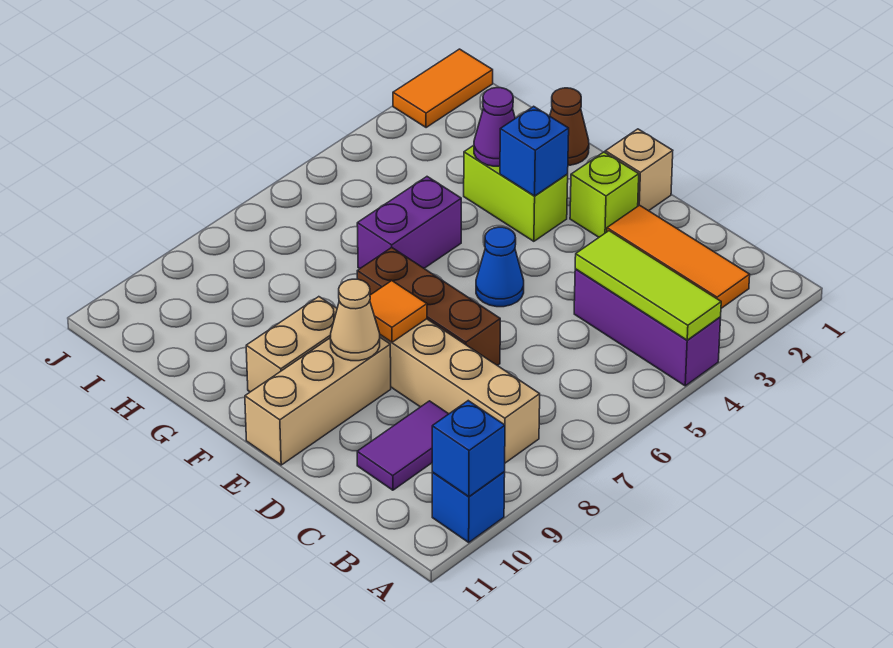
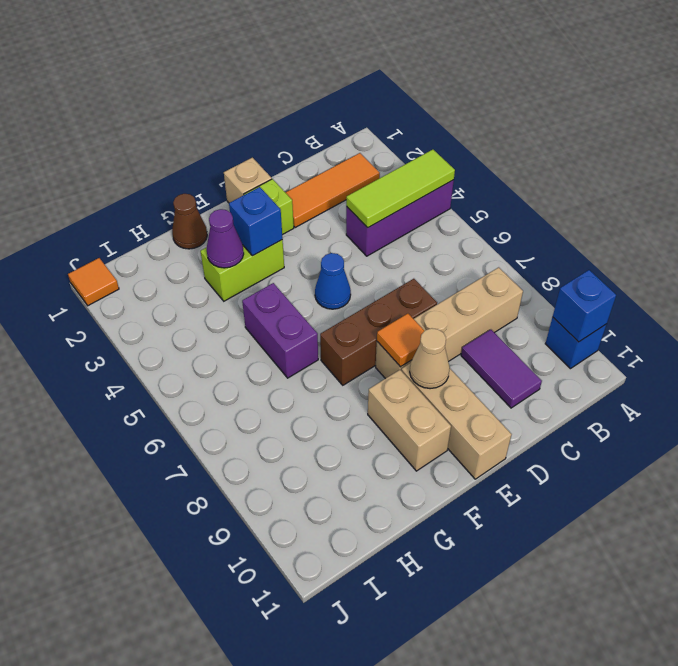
orange tile J1:J2 level 1 -> orange tile J1 level 1

